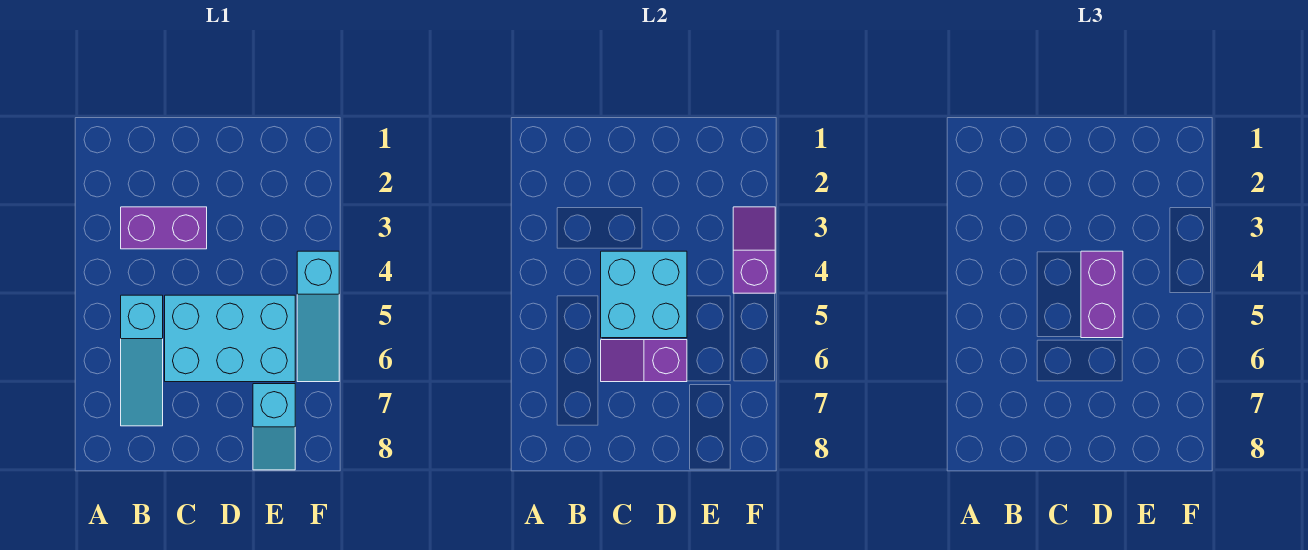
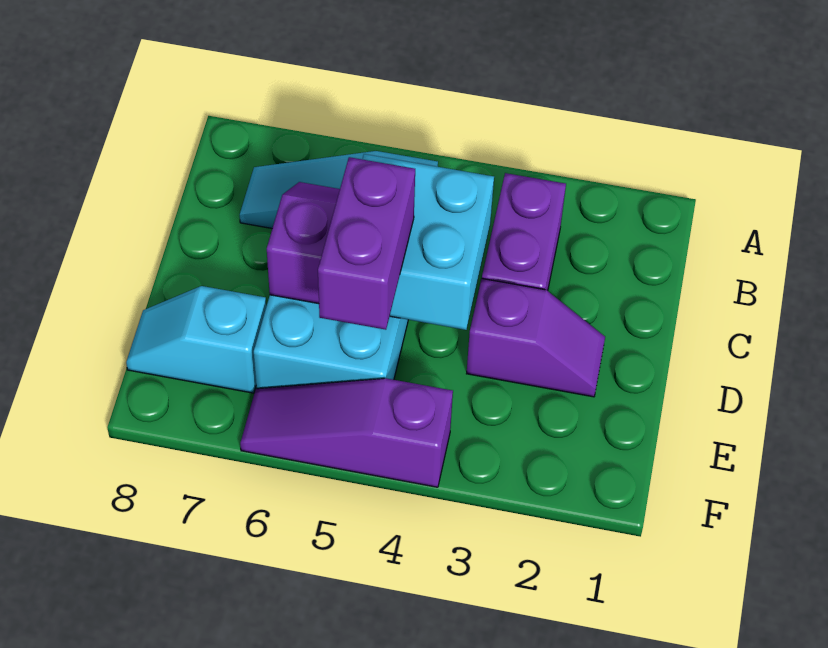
purple brick D4:D5 level 3 -> purple brick D5:E5 level 3
purple slope F3:F4 level 2 top 4 -> purple slope D2:D3 level 1 top 3
cyan slope F4:F6 level 1 top 4 -> purple slope F4:F6 level 1 top 4

